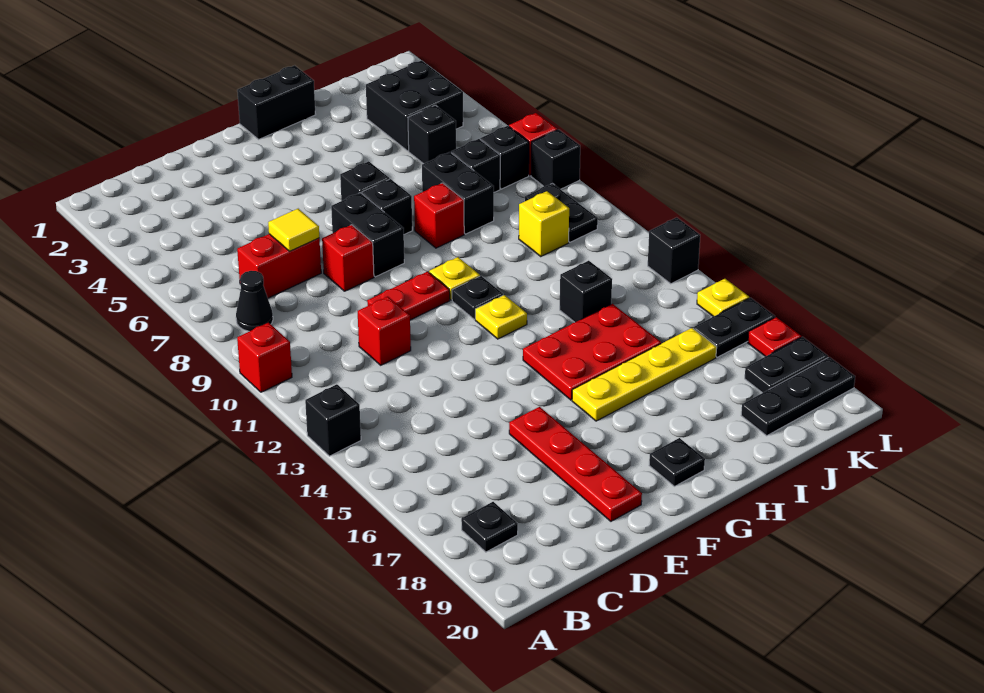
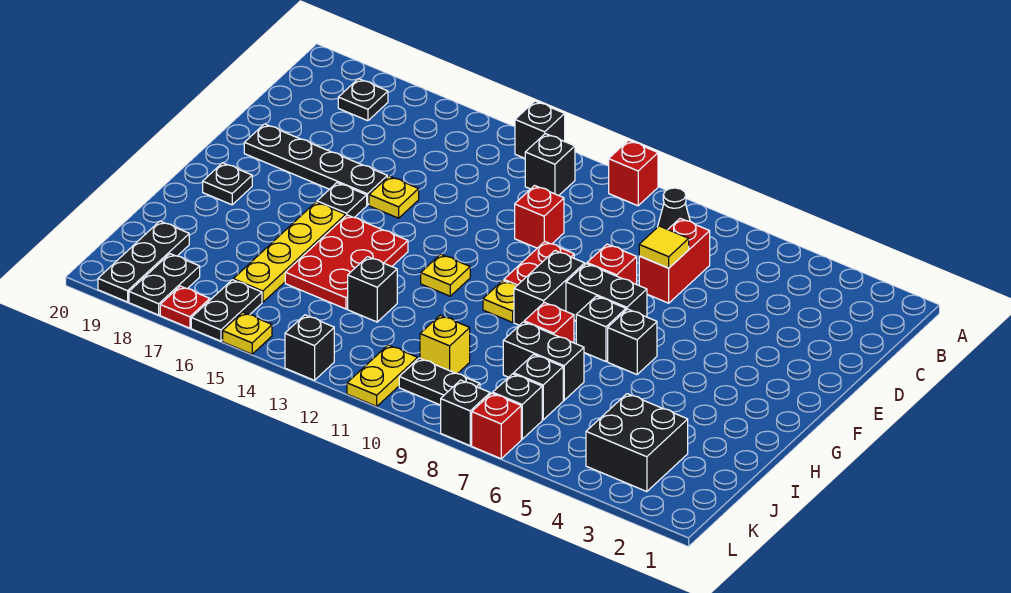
none -> yellow plate E15 level 1
red plate E16:E19 level 1 -> black plate E16:E19 level 1
black brick G1:H1 level 1 -> black brick F9:G9 level 1
black plate G11 level 1 -> black plate F16 level 1
black brick J5 level 1 -> black brick B12 level 1
none -> yellow plate K11:L11 level 1

